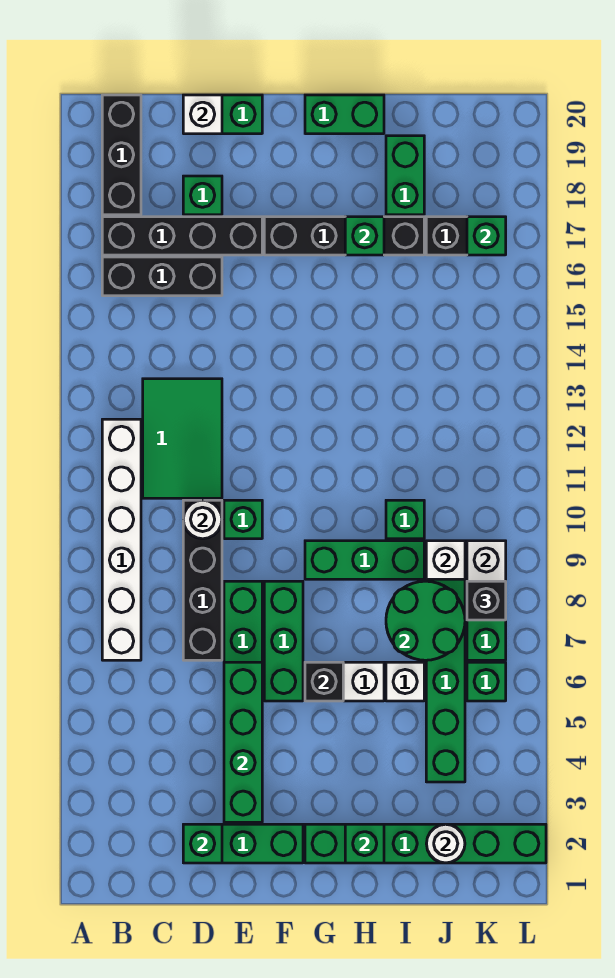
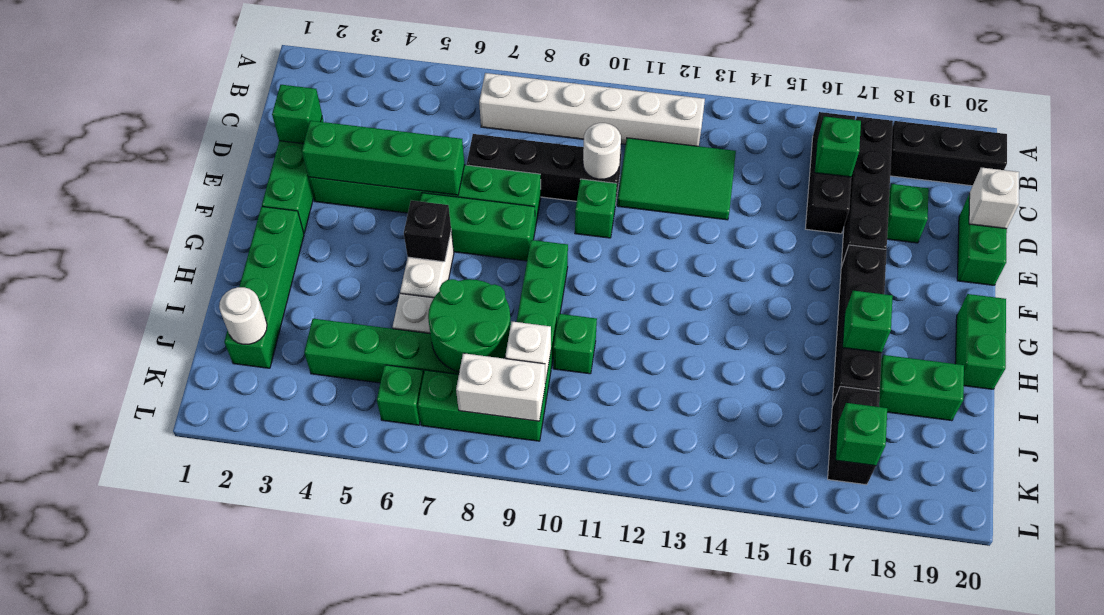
green brick G2:L2 level 1 -> green brick G2:J2 level 1
green brick H2 level 2 -> green brick C16 level 2
black brick K8 level 3 -> none

